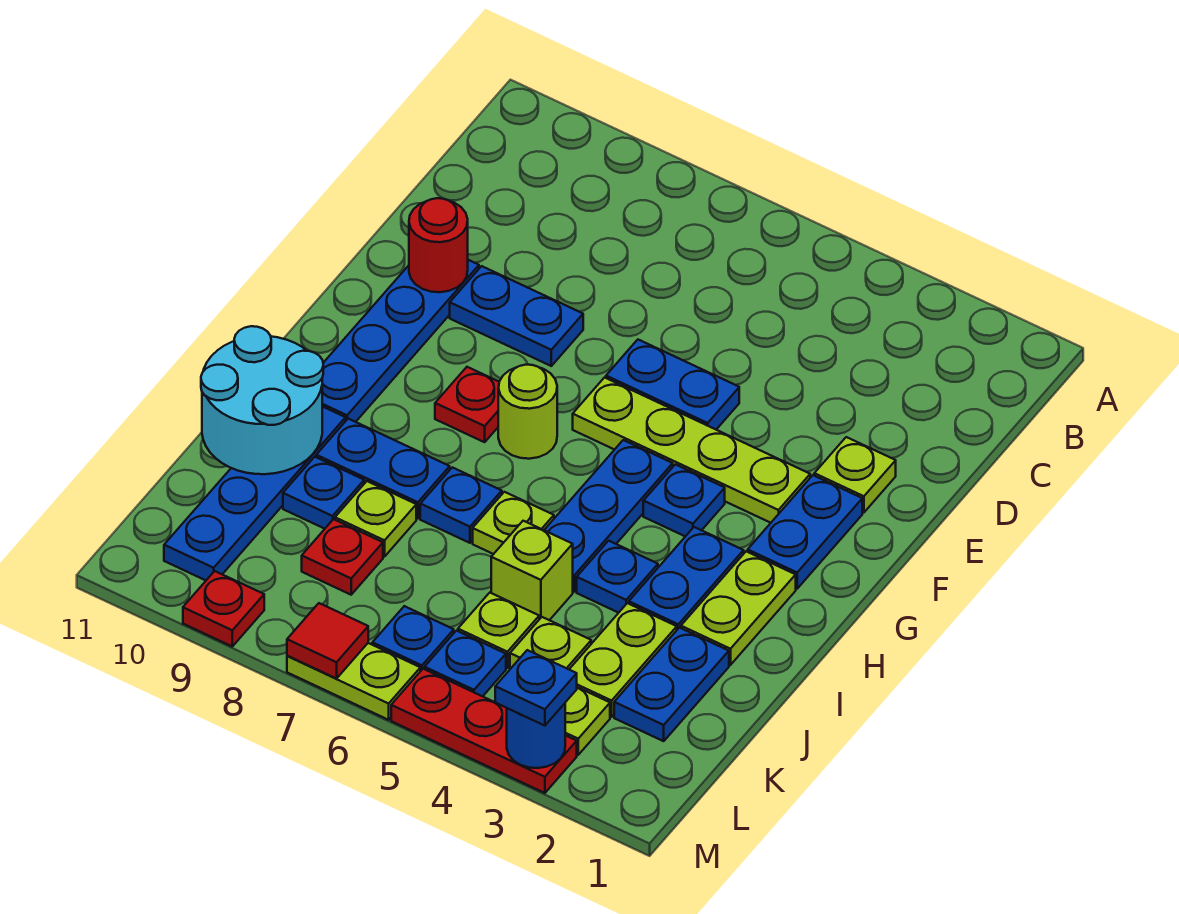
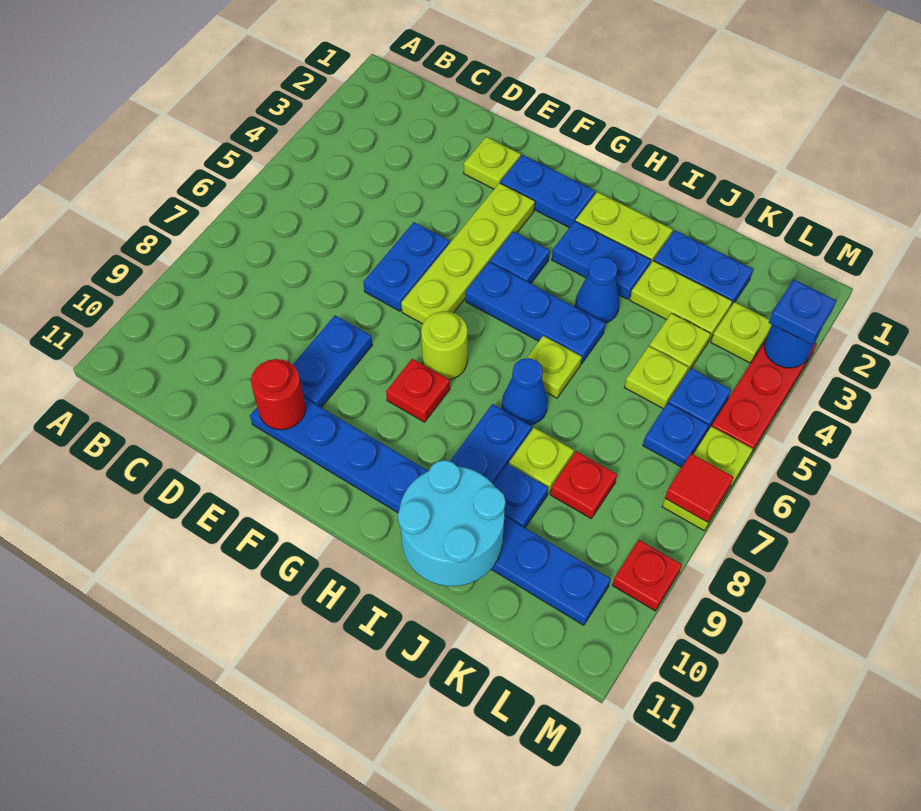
blue plate I4 level 1 -> blue cone I4 level 1
blue plate I7 level 1 -> blue cone I7 level 1
lime brick J5 level 1 -> none

